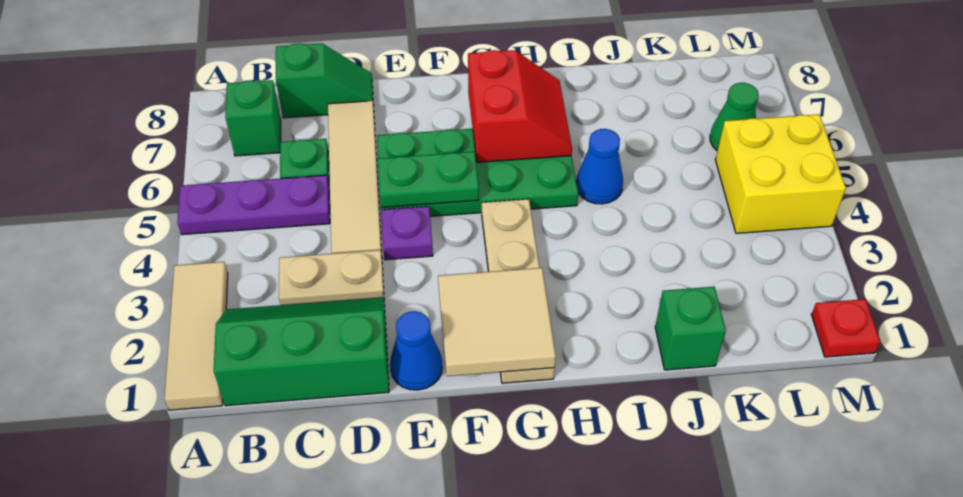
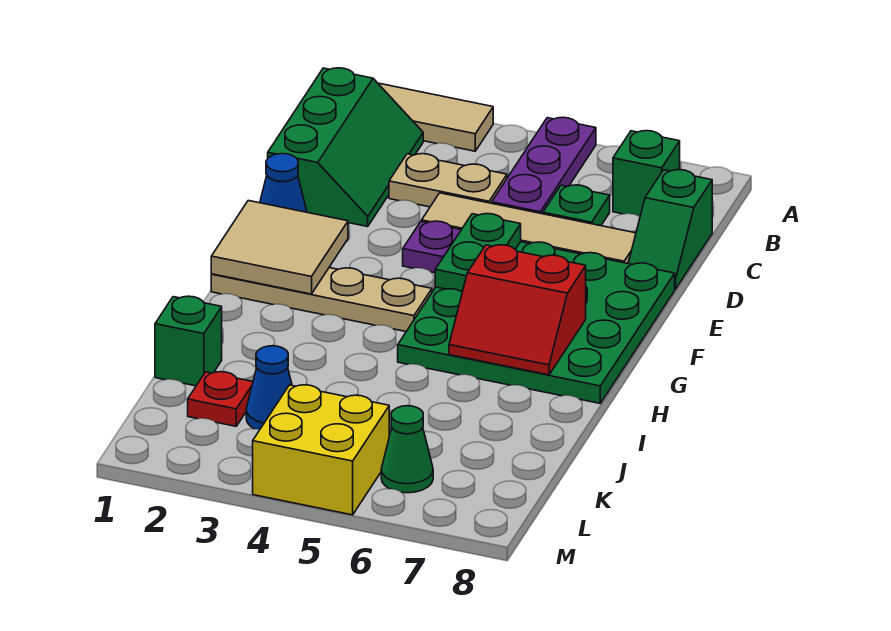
tan plate C3:D3 level 1 -> tan plate C3:C4 level 1
green plate E5:H6 level 1 -> green plate E5:H8 level 1
blue cone I5 level 1 -> blue cone K3 level 1
red plate M1 level 1 -> red plate K2 level 1

